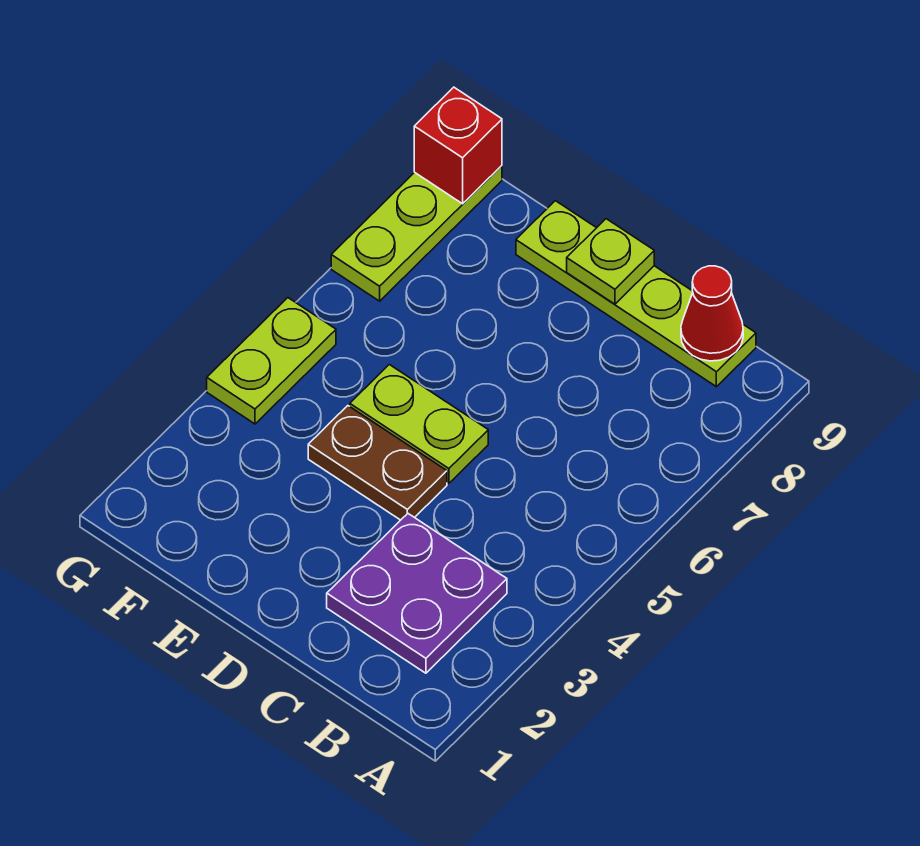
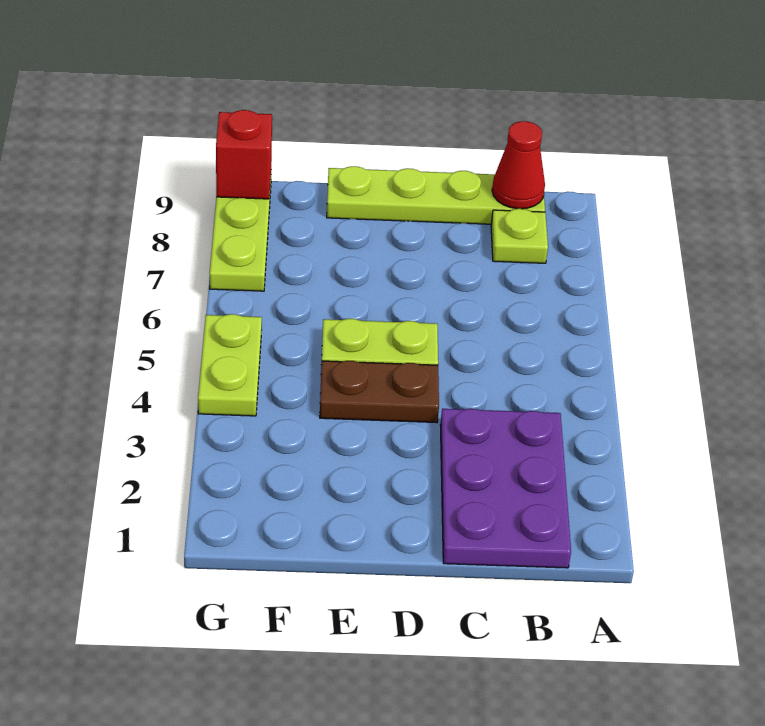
purple plate B2:C3 level 1 -> purple plate B1:C3 level 1
lime plate D9 level 2 -> lime plate B8 level 1

